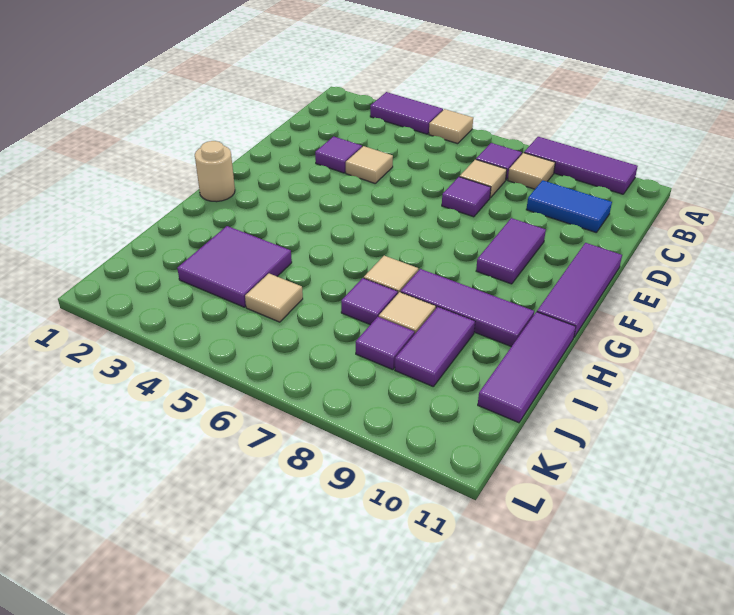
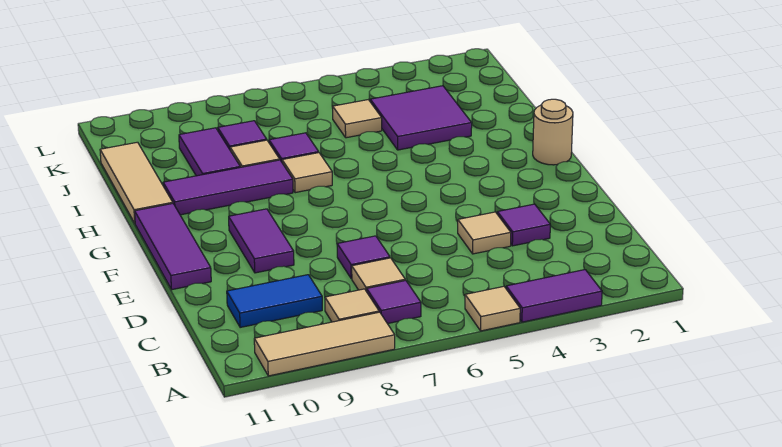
purple tile A8:A10 level 1 -> tan tile A8:A10 level 1
purple tile H11:J11 level 1 -> tan tile H11:J11 level 1

